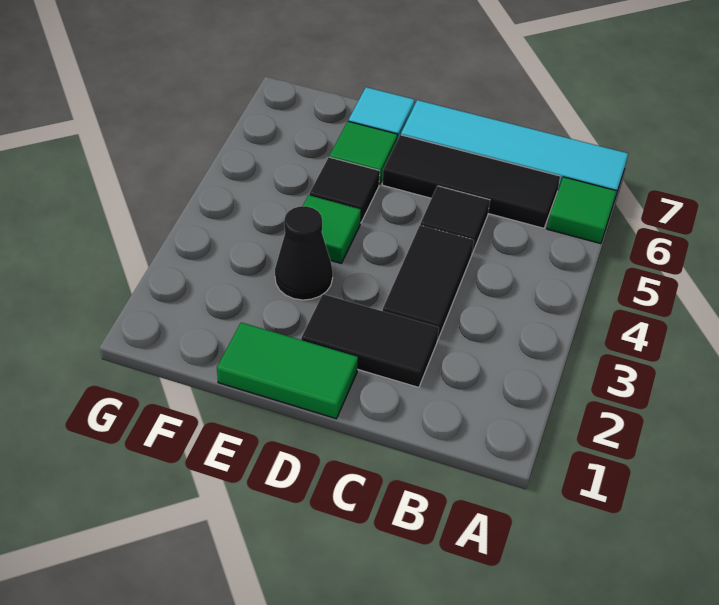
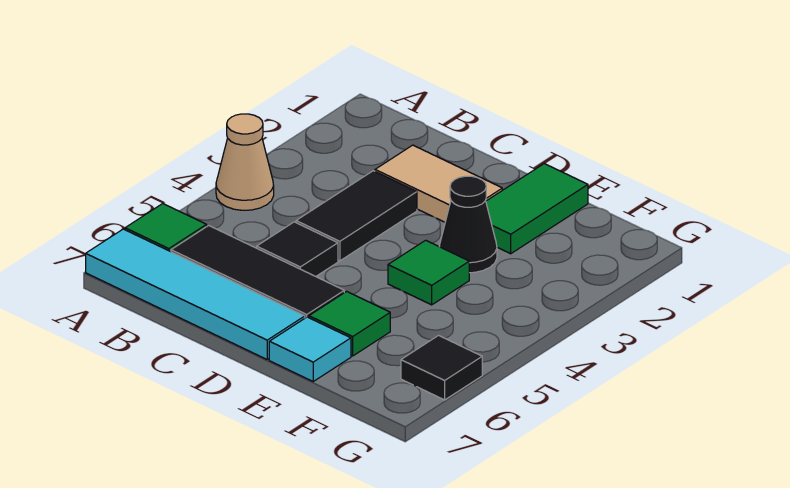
none -> tan cone A4 level 1
black tile C2:D2 level 1 -> tan tile C2:D2 level 1
green tile D1:E1 level 1 -> green tile E1:E2 level 1
black tile E5 level 1 -> black tile G6 level 1

